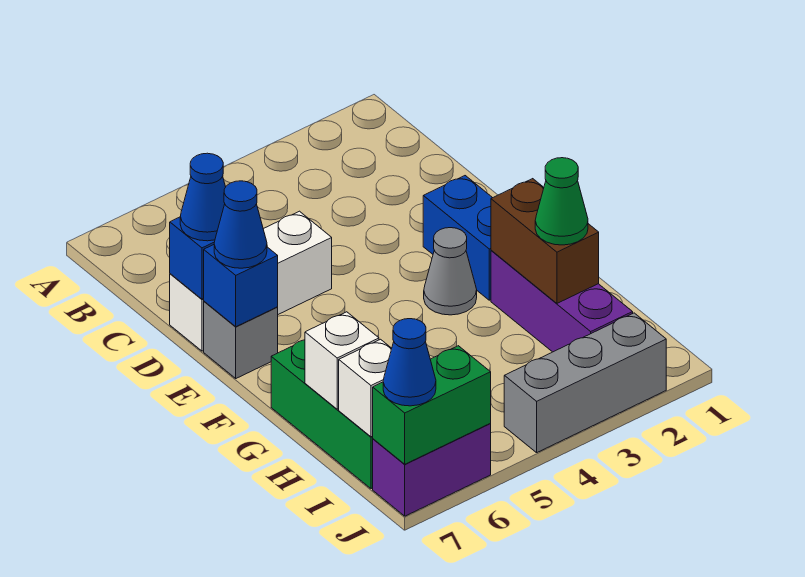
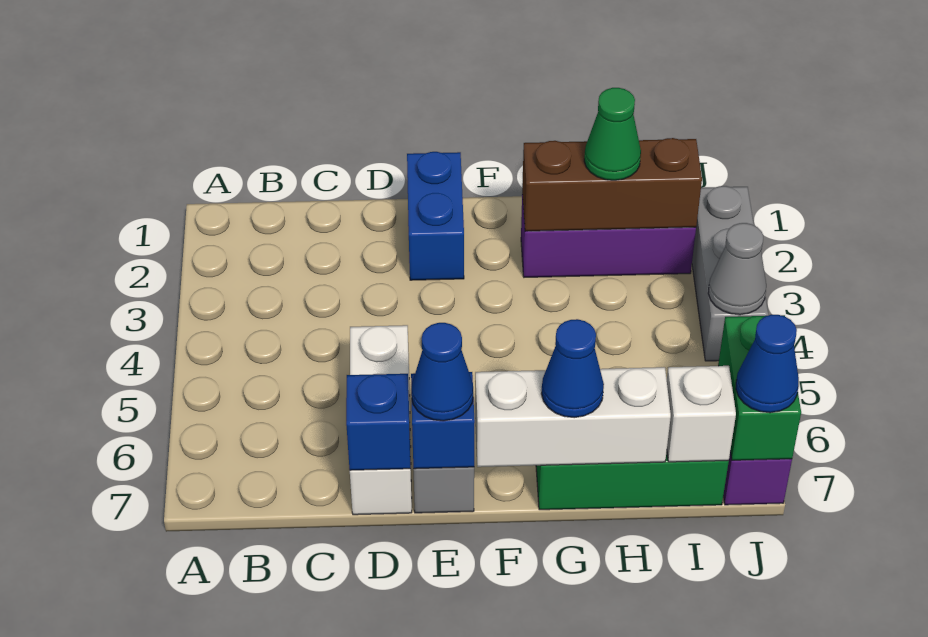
blue cone D7 level 3 -> blue cone G7 level 3
blue brick E2:F2 level 1 -> blue brick E1:E2 level 1
grey cone F3 level 1 -> grey cone J4 level 2
brown brick G2:H2 level 2 -> brown brick G2:I2 level 2
white brick H7 level 2 -> white brick F7:H7 level 2

